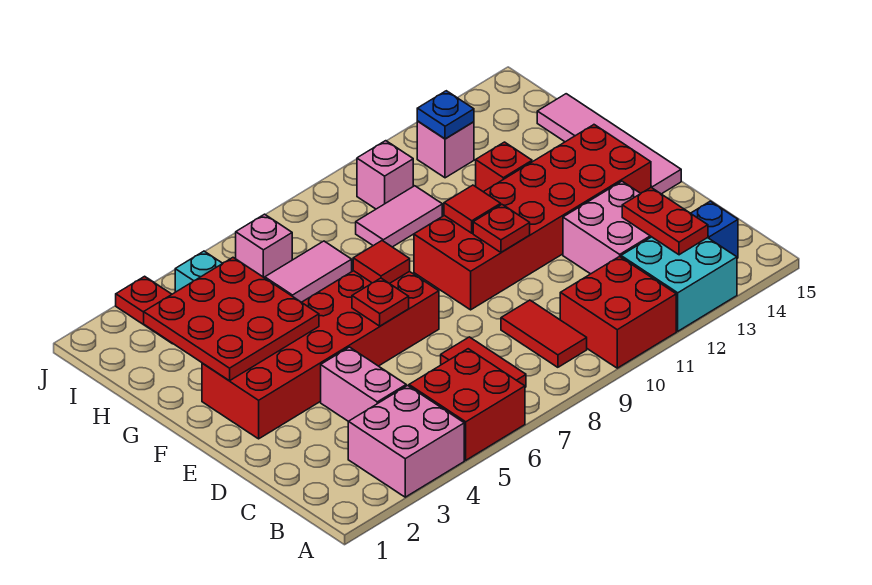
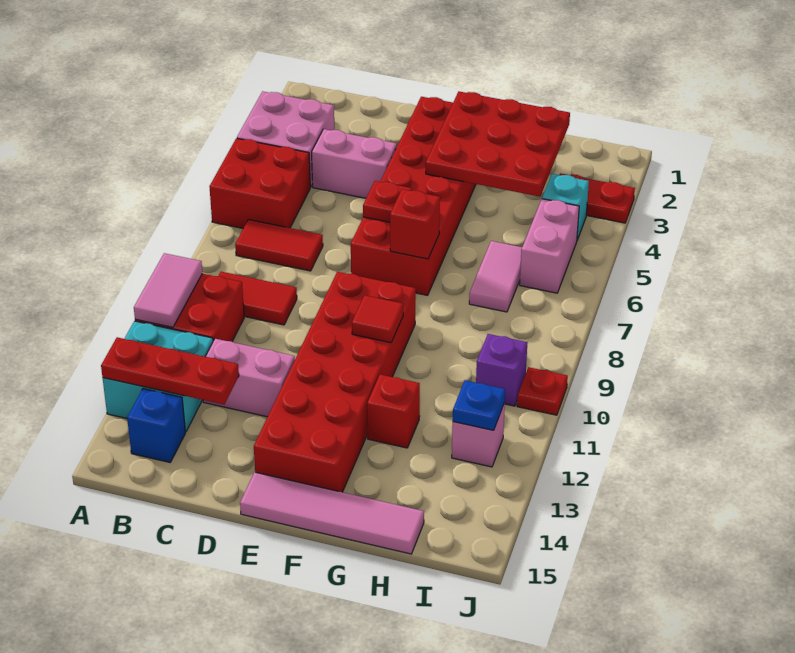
red plate B13:C13 level 2 -> red plate A13:C13 level 2
pink brick C12:D13 level 1 -> pink brick C12:D12 level 1
red plate E10 level 2 -> red plate J10 level 1
red tile F7 level 2 -> red brick F7 level 2
pink tile H9:H10 level 1 -> pink tile A10:A11 level 2
pink brick I6 level 1 -> pink brick I5:I6 level 1
pink brick I10 level 1 -> purple brick I10 level 1

